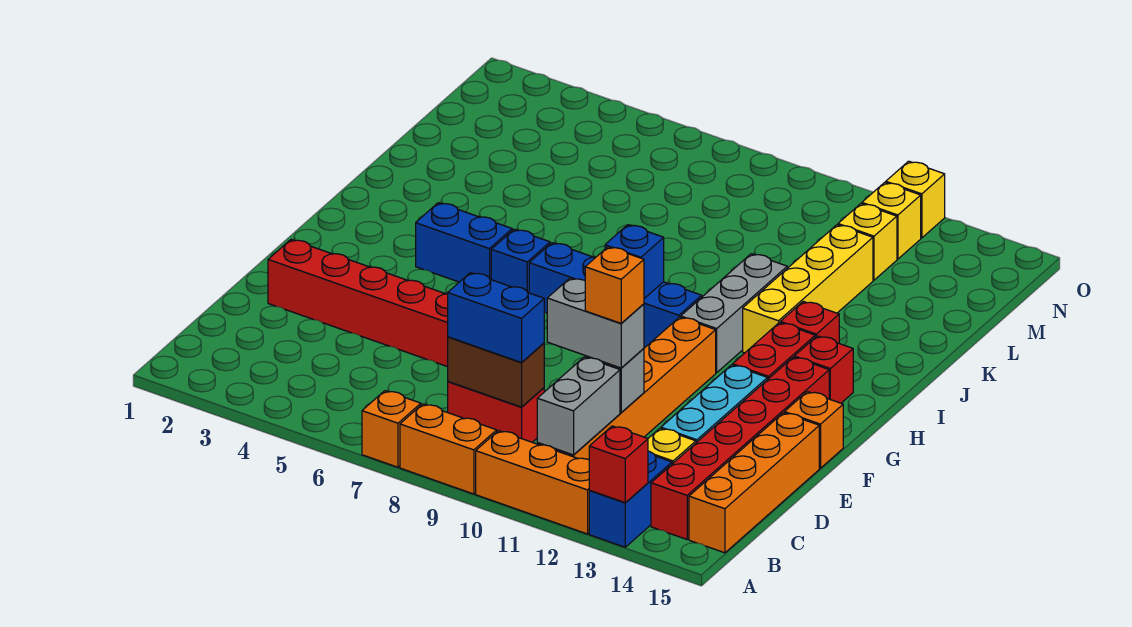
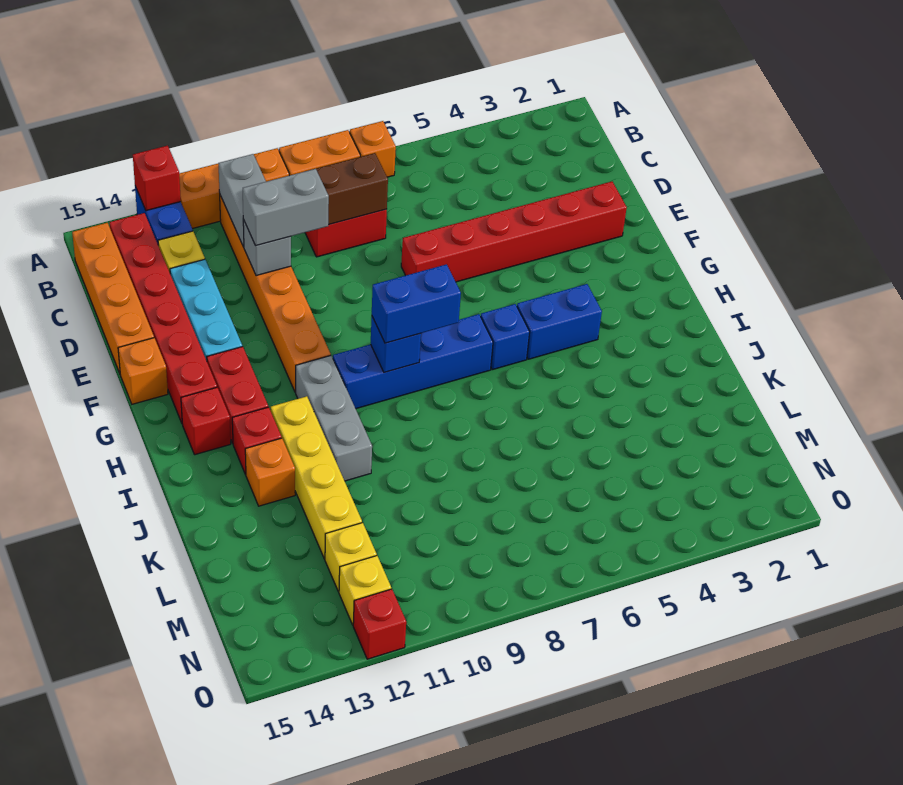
blue brick C8:C9 level 3 -> blue brick H8:H9 level 3
orange brick D11 level 4 -> orange brick J13 level 1
yellow brick O12 level 1 -> red brick O12 level 1

